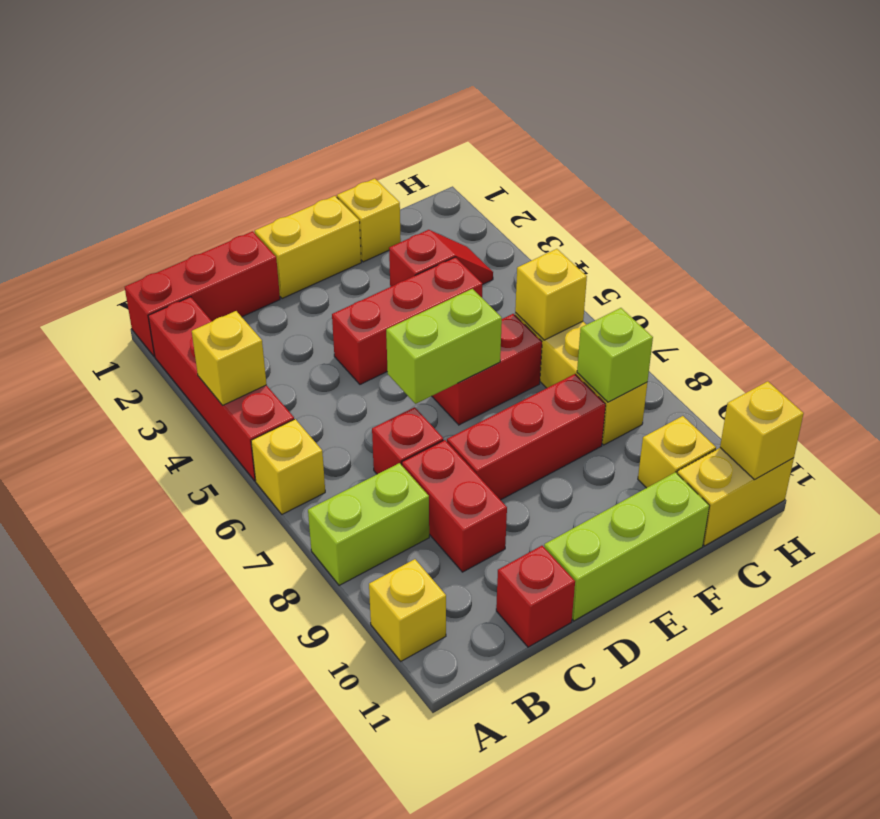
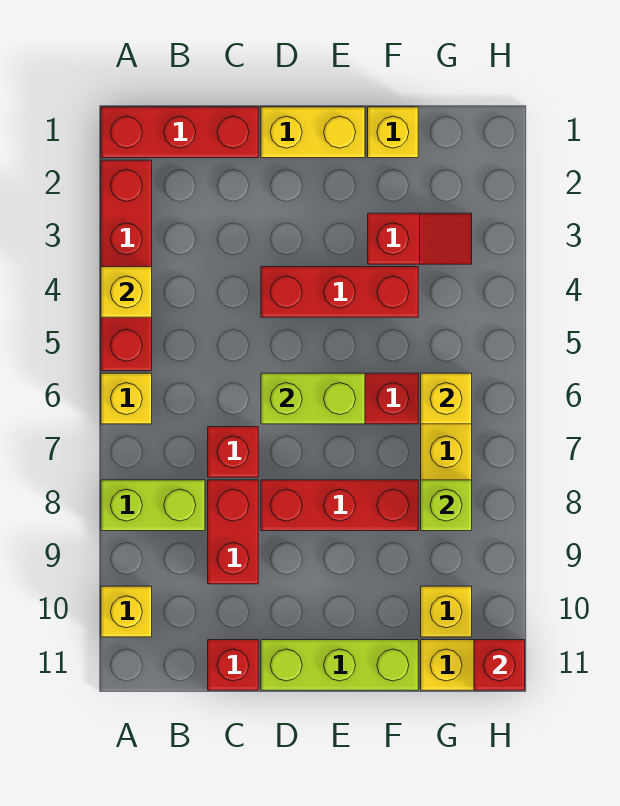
yellow brick H11 level 2 -> red brick H11 level 2

